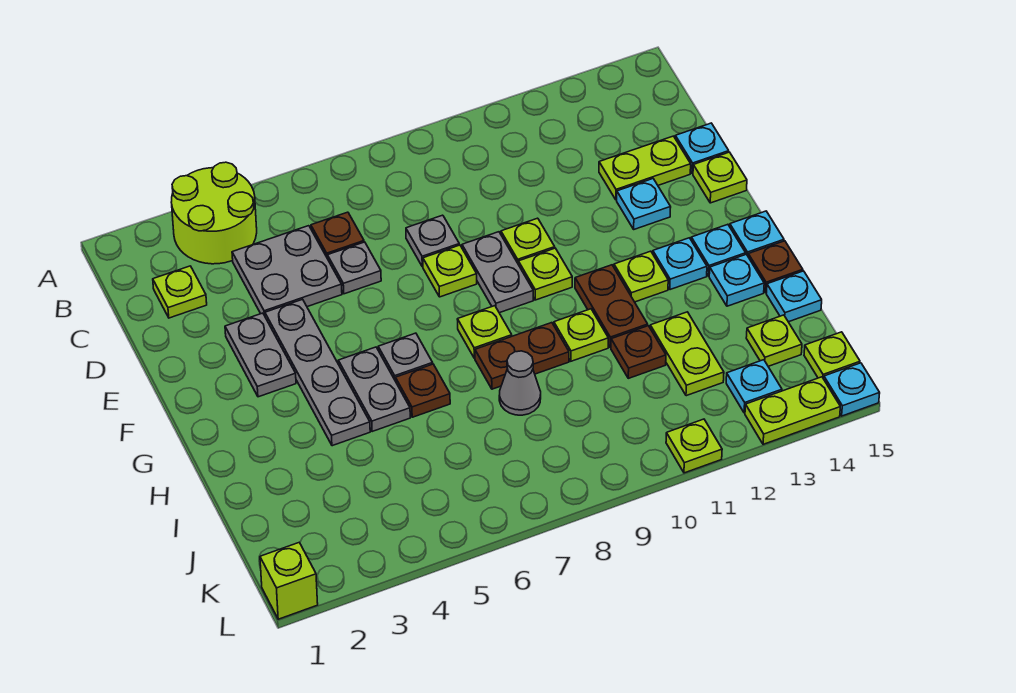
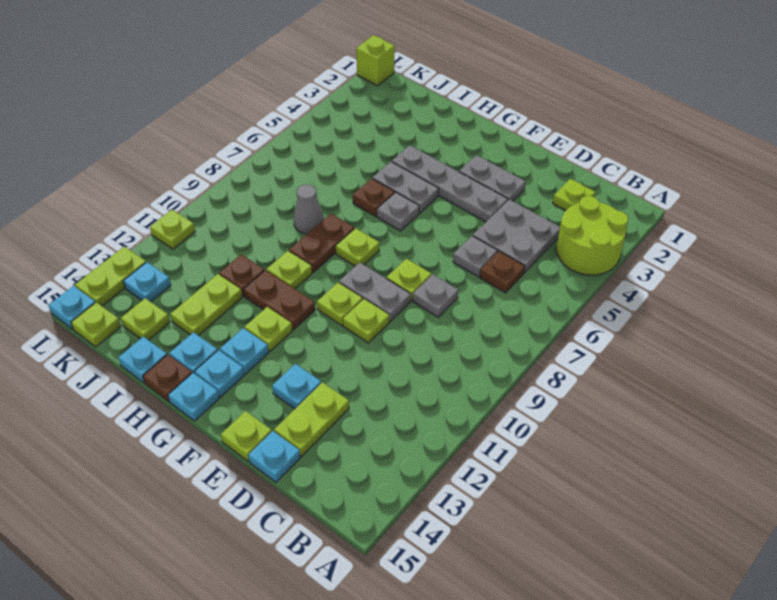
lime plate I12:J12 level 1 -> lime plate I12:I13 level 1

